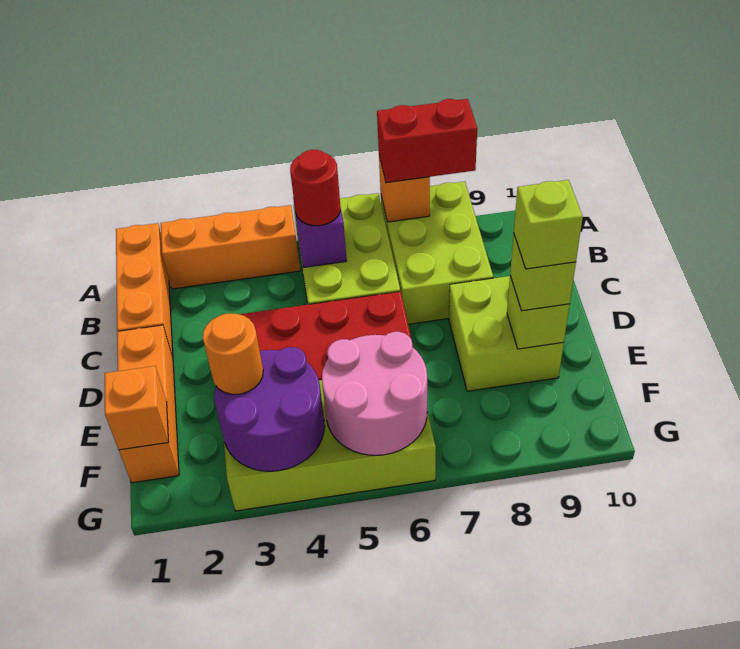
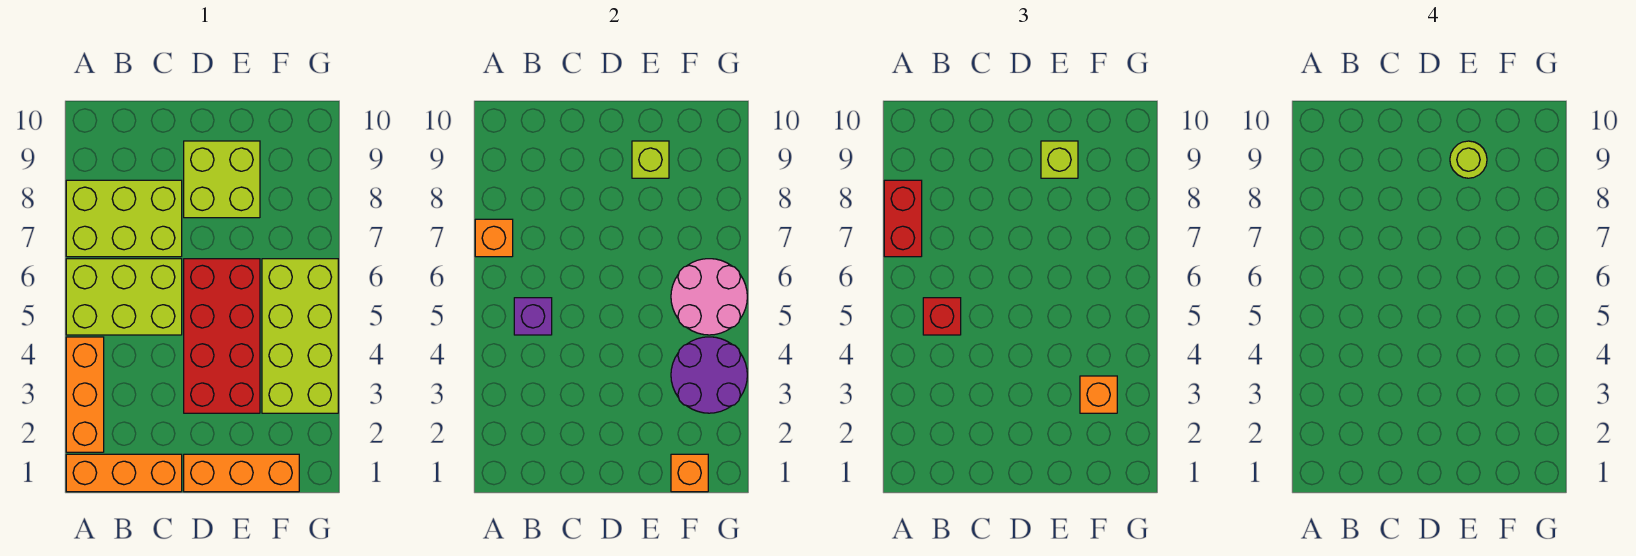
red round brick B5 level 3 -> red brick B5 level 3
lime brick E9 level 4 -> lime round brick E9 level 4
orange round brick F3 level 3 -> orange brick F3 level 3

